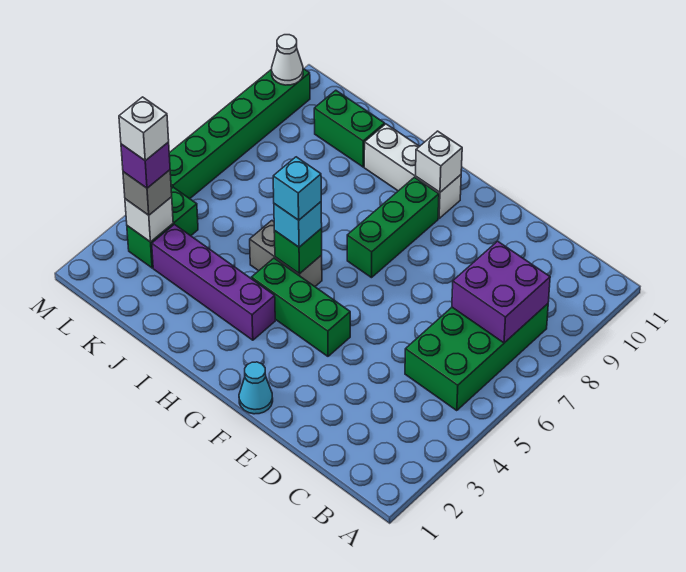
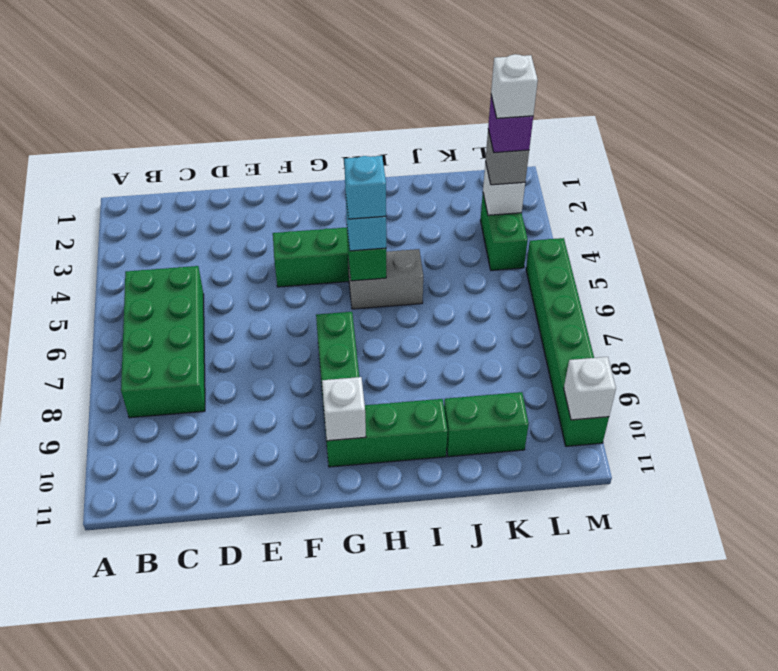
purple brick B7:C8 level 2 -> none
cyan cone F1 level 1 -> none
white brick G10:I10 level 1 -> green brick G10:I10 level 1
purple brick H3:K3 level 1 -> none
white cone M10 level 2 -> white brick M10 level 2

